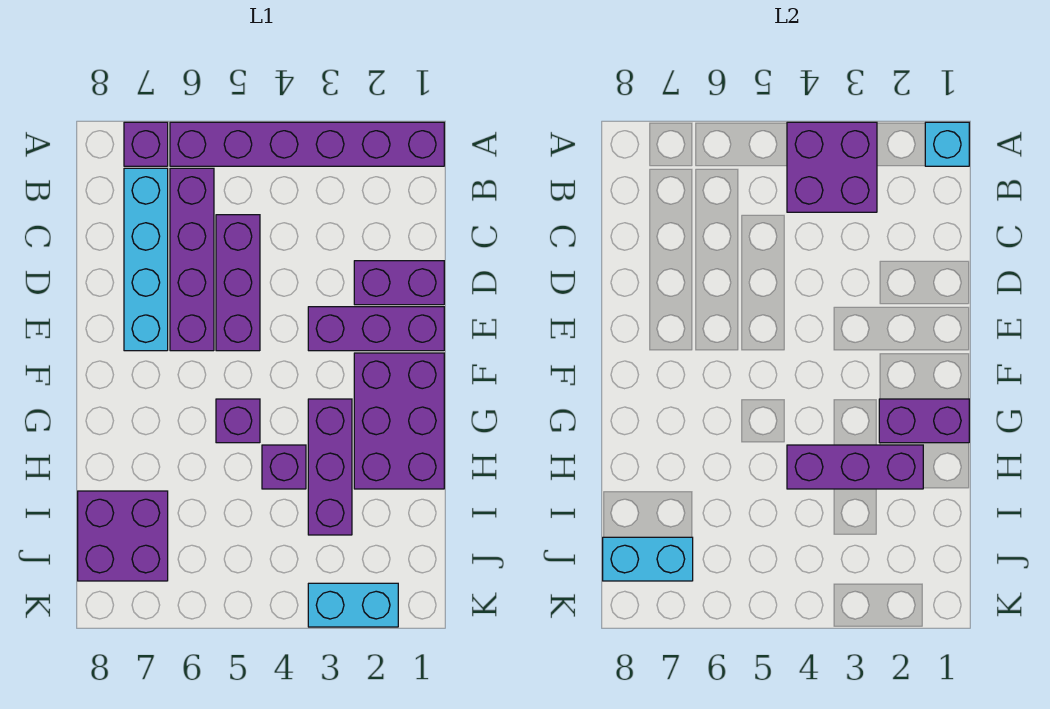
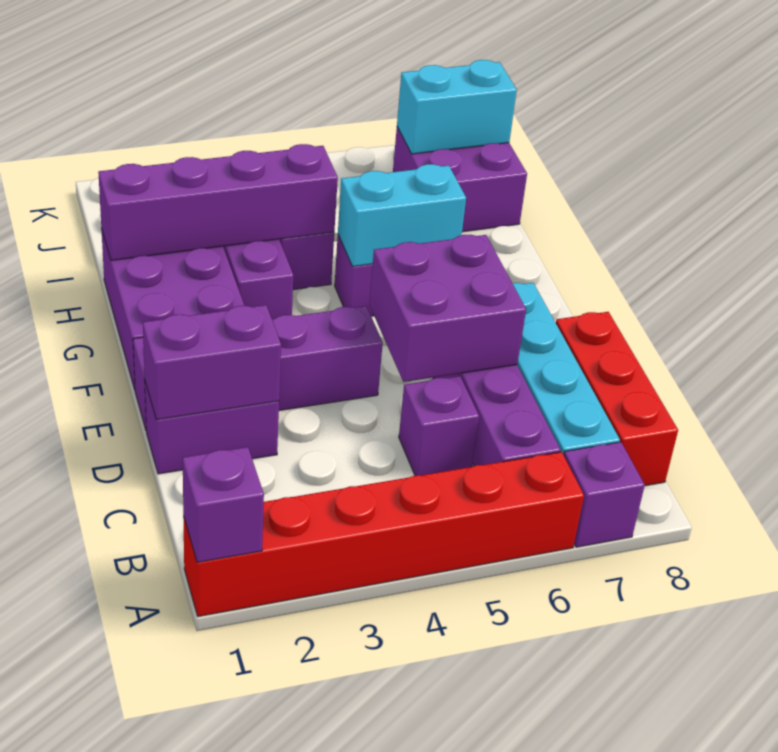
purple brick A1:A6 level 1 -> red brick A1:A6 level 1
cyan brick A1 level 2 -> purple brick A1 level 2
purple brick A3:B4 level 2 -> purple brick D5:E6 level 2
none -> red brick B8:D8 level 1
purple brick C5:E5 level 1 -> purple brick C5 level 1
purple brick E1:E3 level 1 -> purple brick E1:E4 level 1
purple brick G1:G2 level 2 -> purple brick D1:D2 level 2
purple brick H2:H4 level 2 -> purple brick H1:H4 level 2
cyan brick K2:K3 level 1 -> cyan brick G5:G6 level 2

